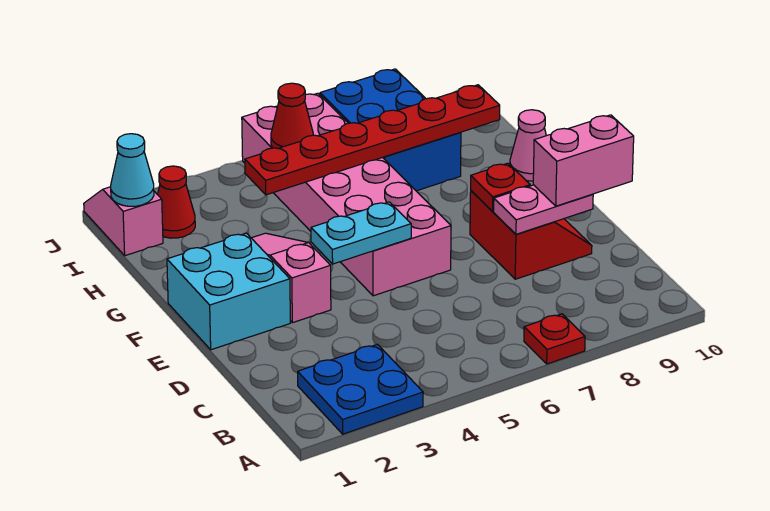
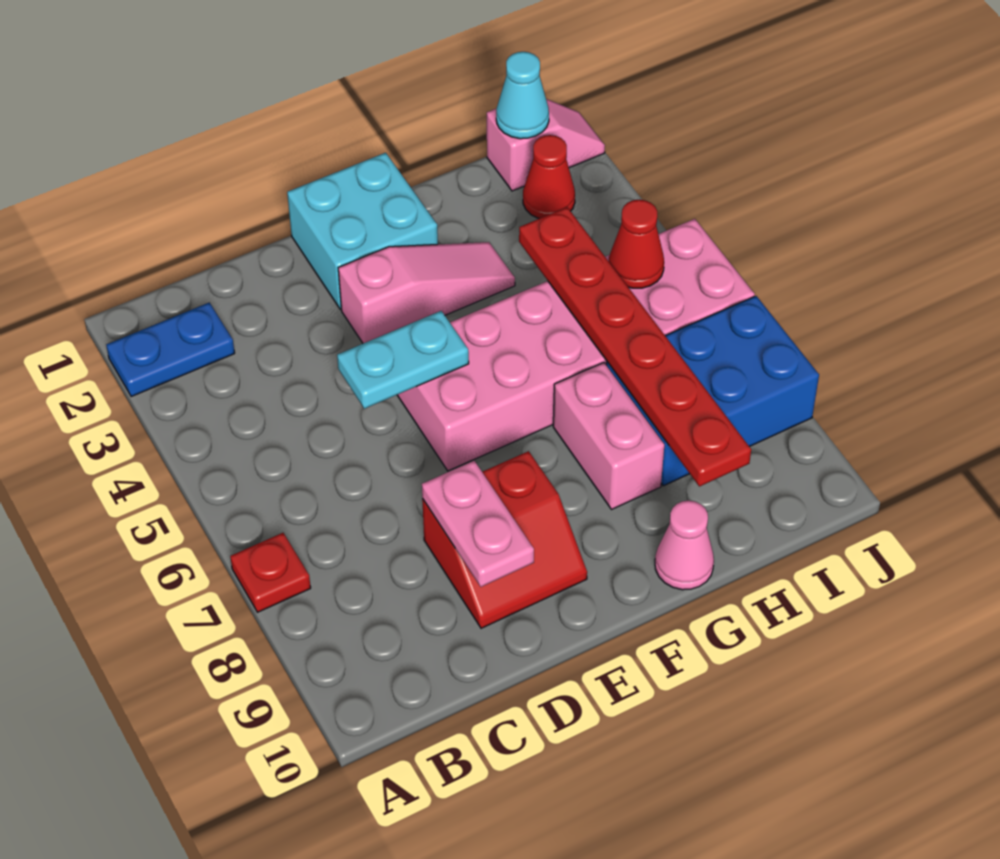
blue plate A2:B3 level 1 -> blue plate A2:B2 level 1
pink brick D9:D10 level 3 -> pink brick G7:G8 level 1
cyan plate E4:E5 level 2 -> cyan plate D5:E5 level 2
red plate E8 level 2 -> none

